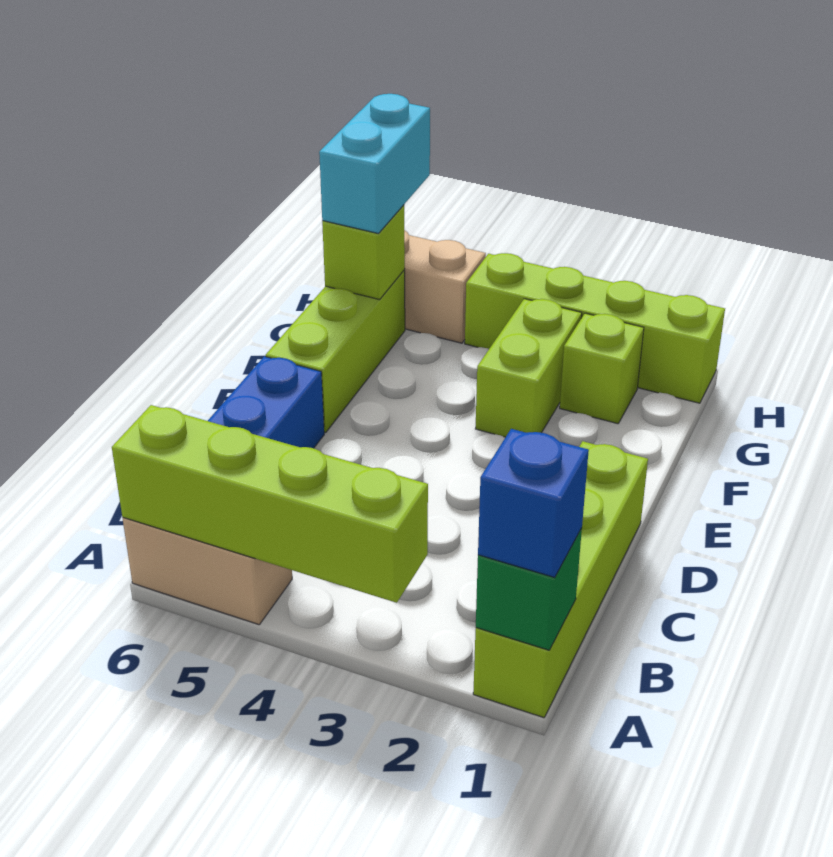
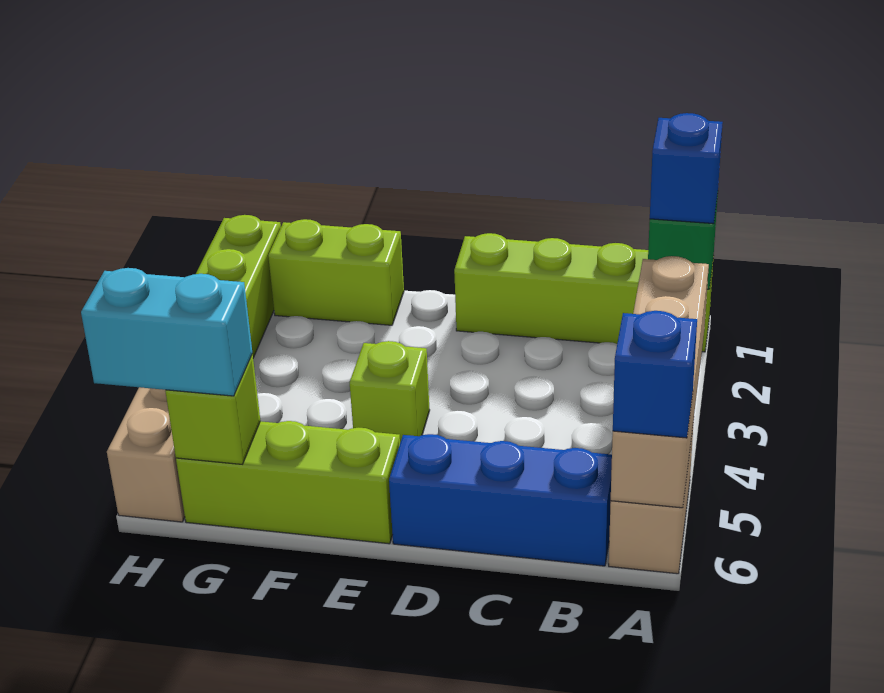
lime brick A3:A6 level 2 -> tan brick A3:A6 level 2
none -> blue brick A6 level 3
lime brick F3:G3 level 1 -> lime brick F1:G1 level 1
lime brick G2 level 1 -> lime brick E4 level 1

